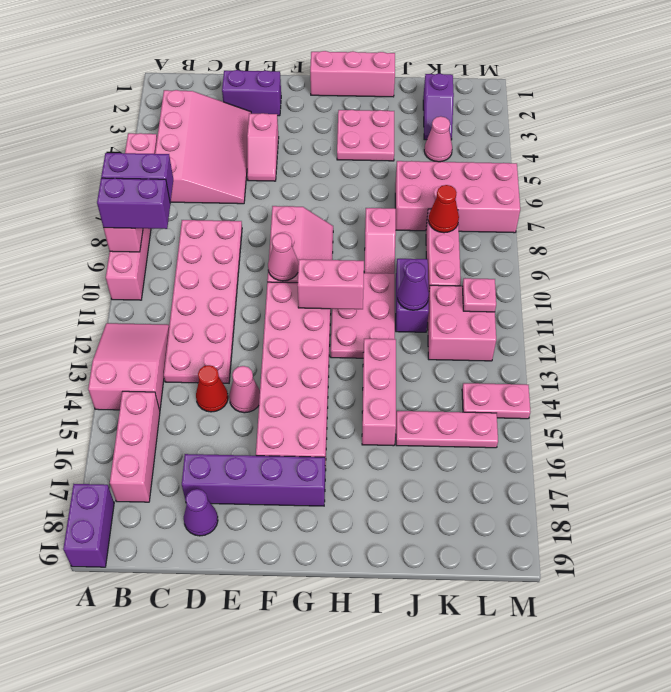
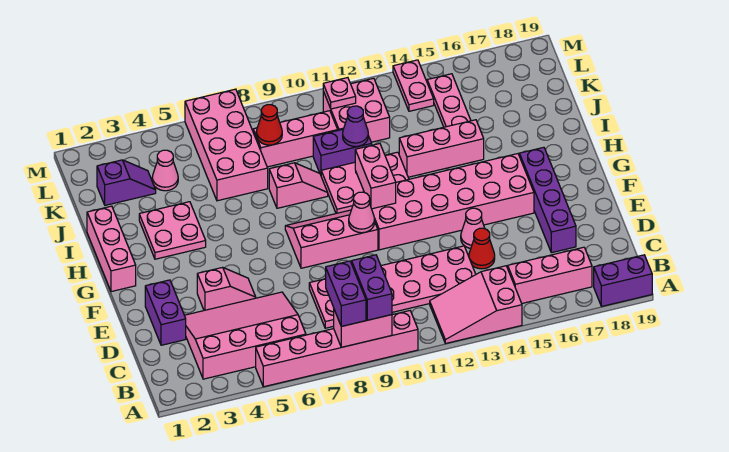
purple cone D18 level 1 -> none

